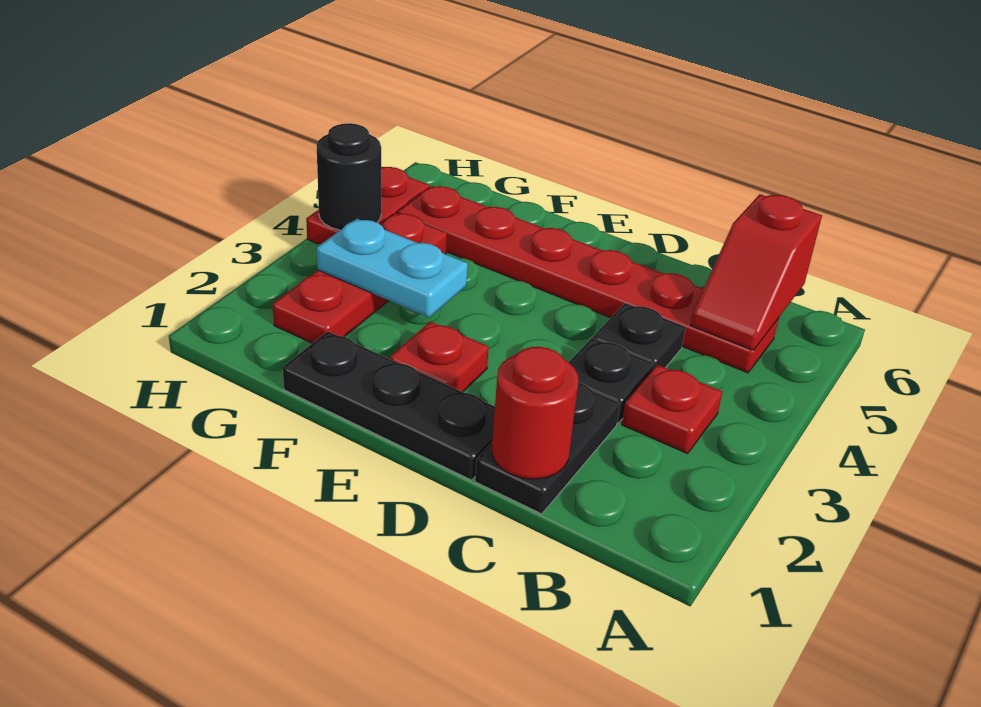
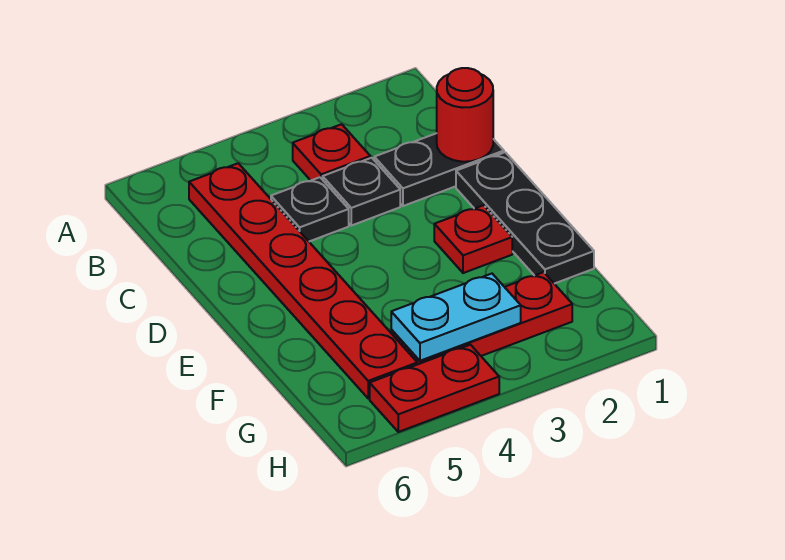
red slope B5:B6 level 2 top 6 -> none
cyan plate F3:G3 level 2 -> cyan plate G3:G4 level 2
black round brick H4 level 2 -> none

